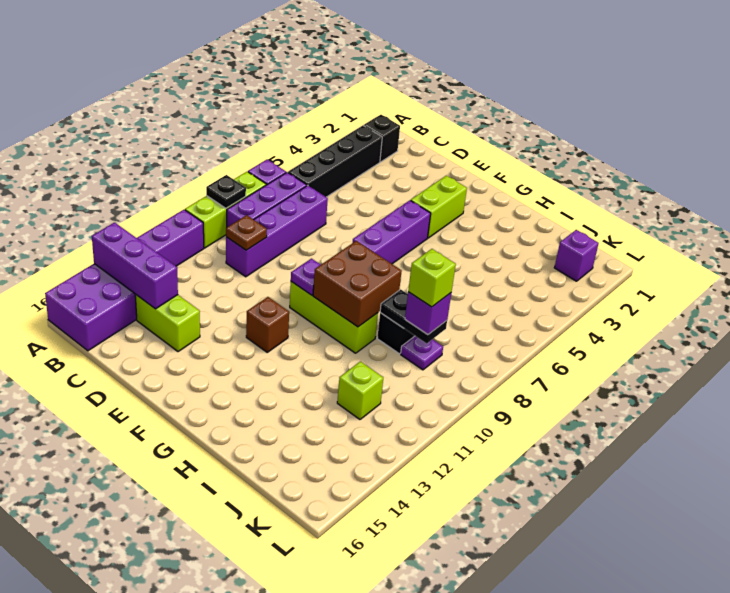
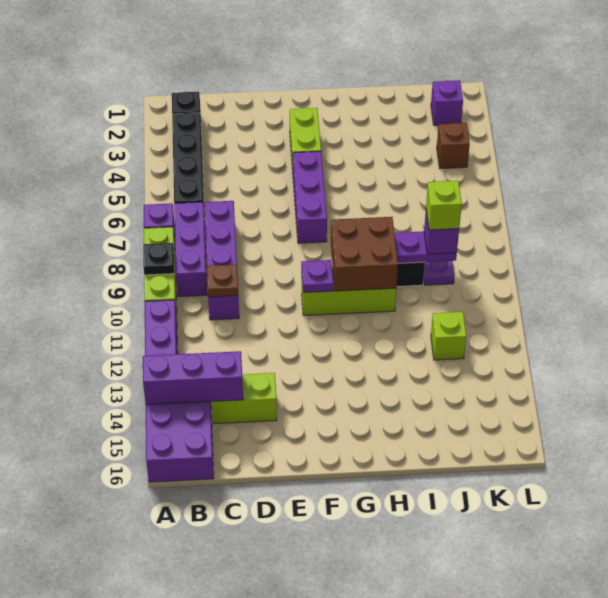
brown brick F12 level 1 -> brown brick K4 level 1
black plate I9:J9 level 2 -> purple plate I9:J9 level 2

